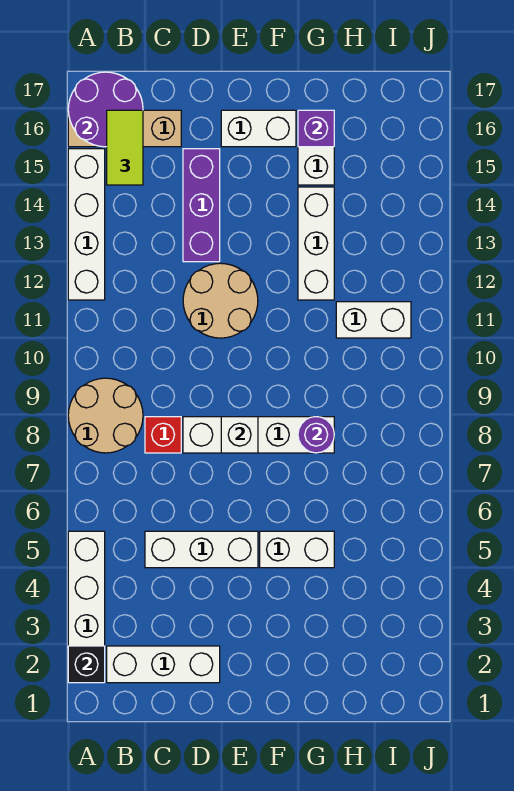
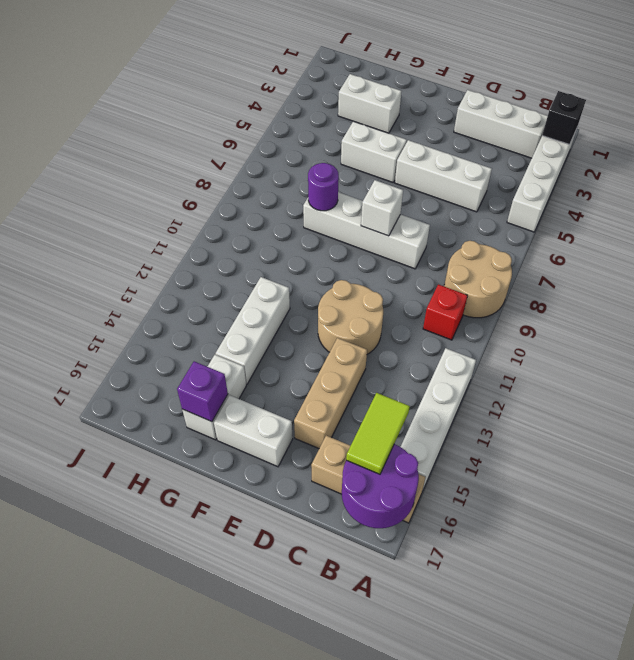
red brick C8 level 1 -> red brick B10 level 1
purple brick D13:D15 level 1 -> tan brick D13:D15 level 1
white brick H11:I11 level 1 -> white brick G3:H3 level 1

